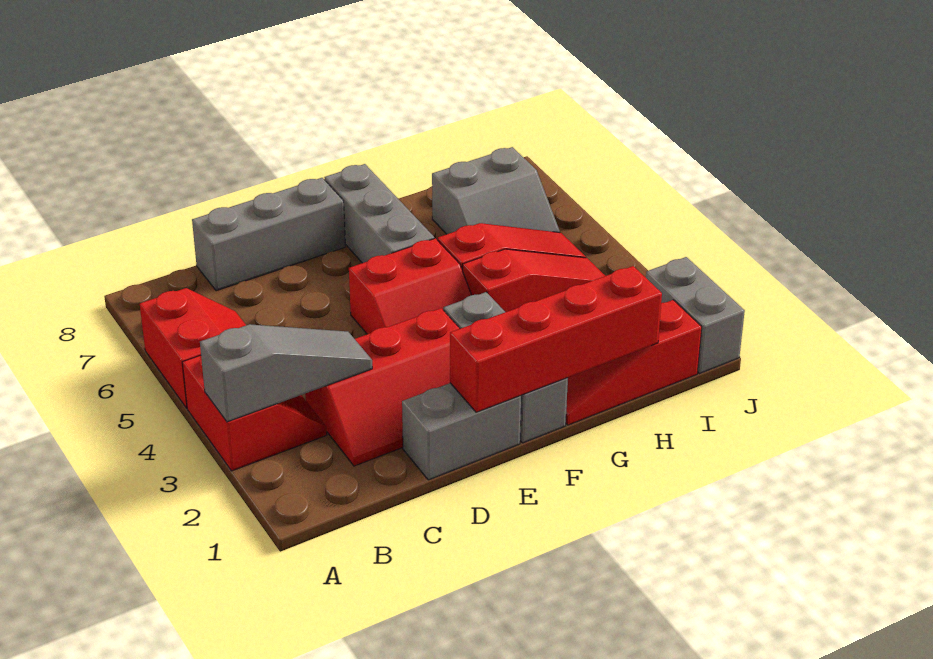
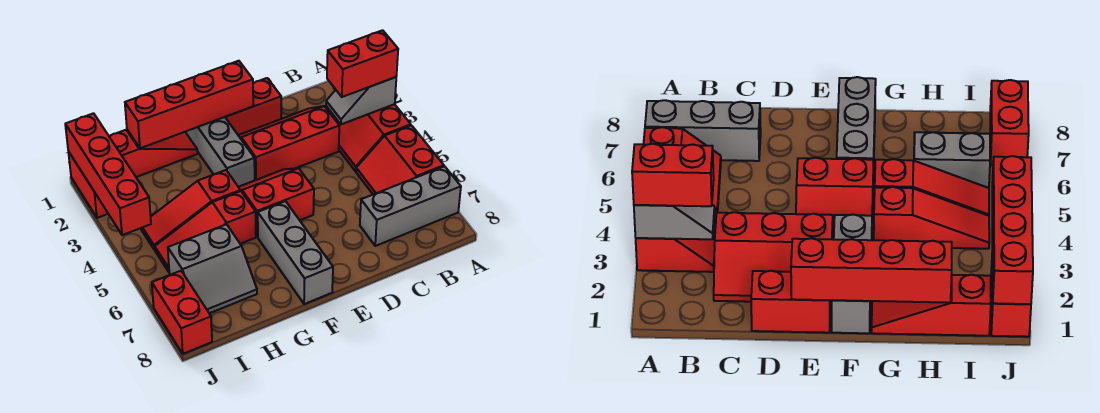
grey slope A3:C3 level 2 top A -> grey slope A3:B3 level 2 top A
none -> red brick A3:B3 level 3
grey brick C8:E8 level 1 -> grey brick A7:C7 level 1
grey brick D1:E1 level 1 -> red brick D1:E1 level 1
grey slope H6:I7 level 1 top 7 -> grey slope H6:I7 level 1 top 6
grey brick J1:J2 level 1 -> red brick J1:J2 level 1
none -> red brick J1:J4 level 2
none -> red brick J7:J8 level 1

